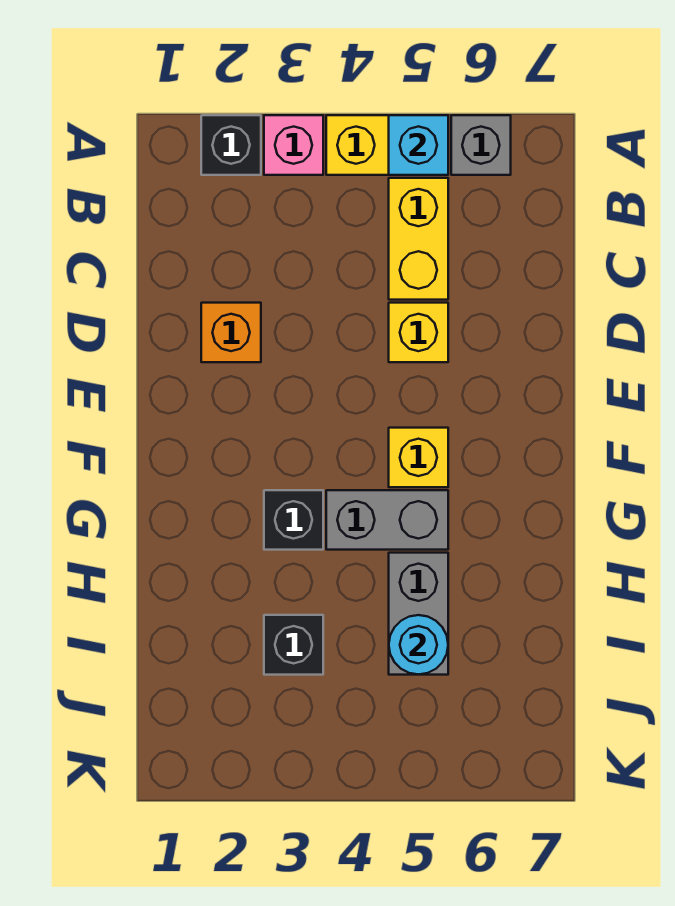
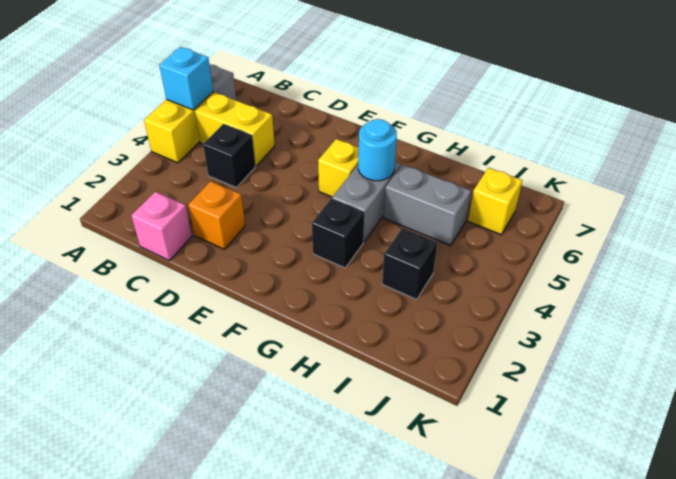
black brick A2 level 1 -> black brick C4 level 1
pink brick A3 level 1 -> pink brick C1 level 1
yellow brick D5 level 1 -> yellow brick J6 level 1
cyan round brick I5 level 2 -> cyan round brick G5 level 2

